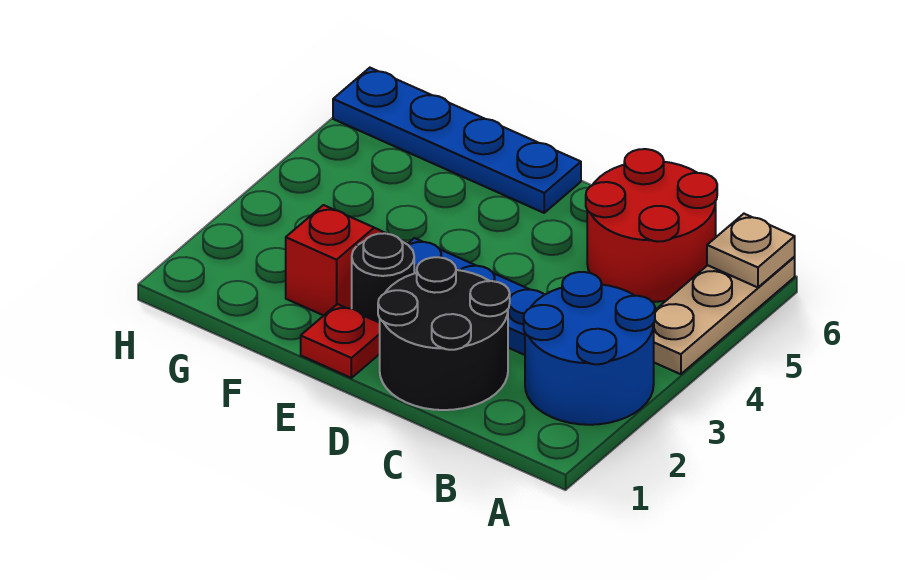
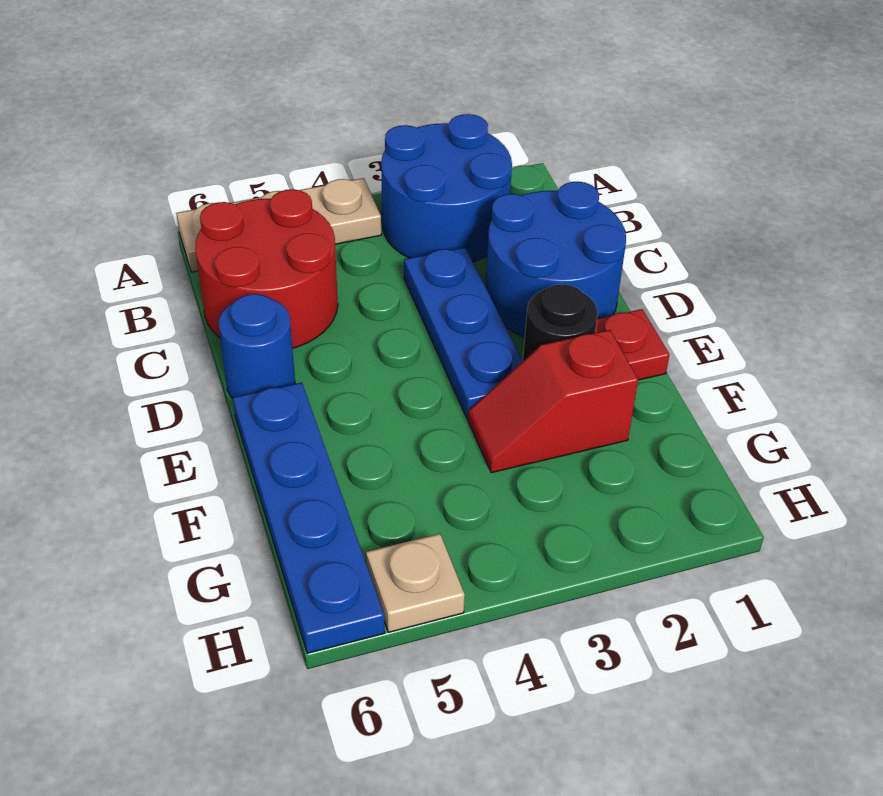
tan plate A6 level 2 -> tan plate H5 level 1
black round brick C1:D2 level 1 -> blue round brick C1:D2 level 1
none -> blue round brick D6 level 1

